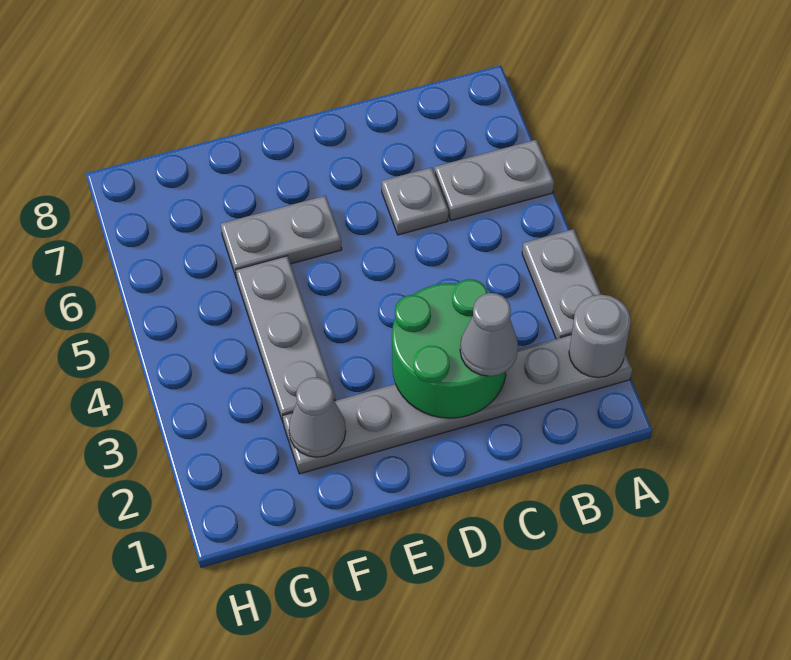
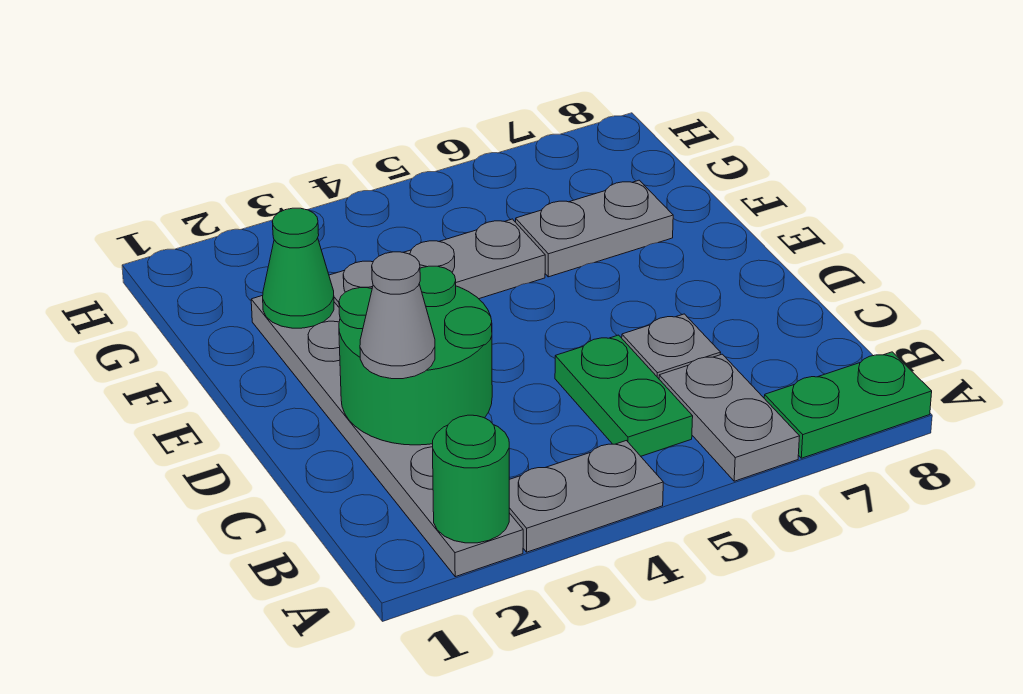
grey round brick A2 level 2 -> green round brick A2 level 2
none -> green plate A7:A8 level 1
none -> green plate B5:C5 level 1
grey plate E6:F6 level 1 -> grey plate F6:F7 level 1
grey cone F2 level 2 -> green cone F2 level 2

